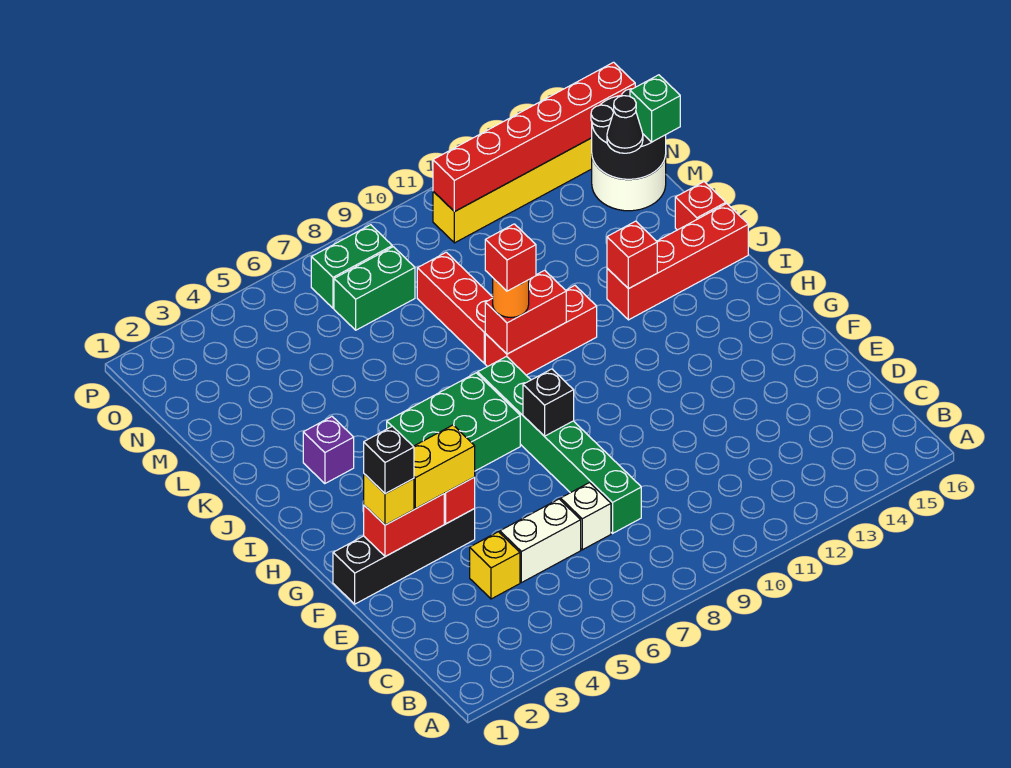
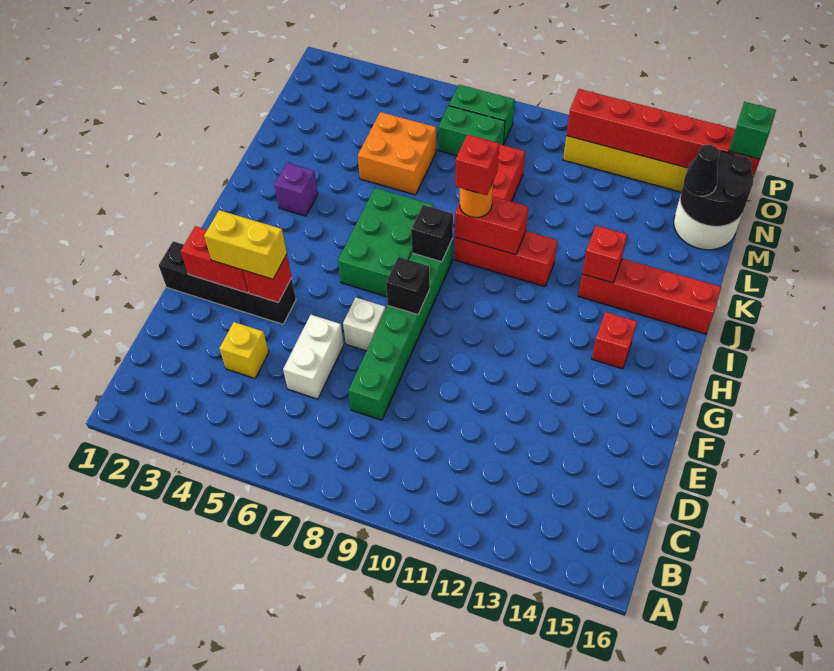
white brick D5:D6 level 1 -> white brick D6:E6 level 1
white brick D7 level 1 -> white brick F7 level 1
yellow brick F2 level 3 -> none
black brick F2 level 4 -> black brick I8 level 2
green brick H5:I7 level 1 -> green brick H6:J7 level 1
red brick K16 level 1 -> red brick H14 level 1
none -> orange brick L5:M6 level 1
green brick M16 level 3 -> green brick O16 level 3

